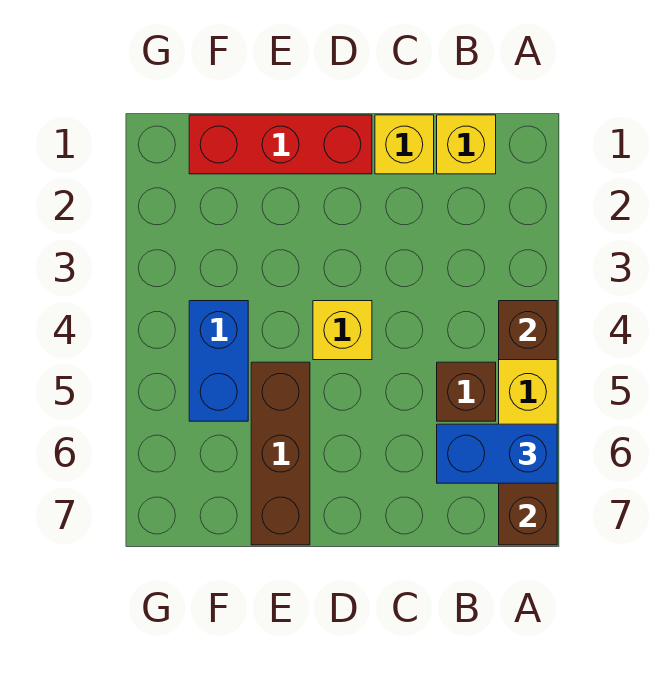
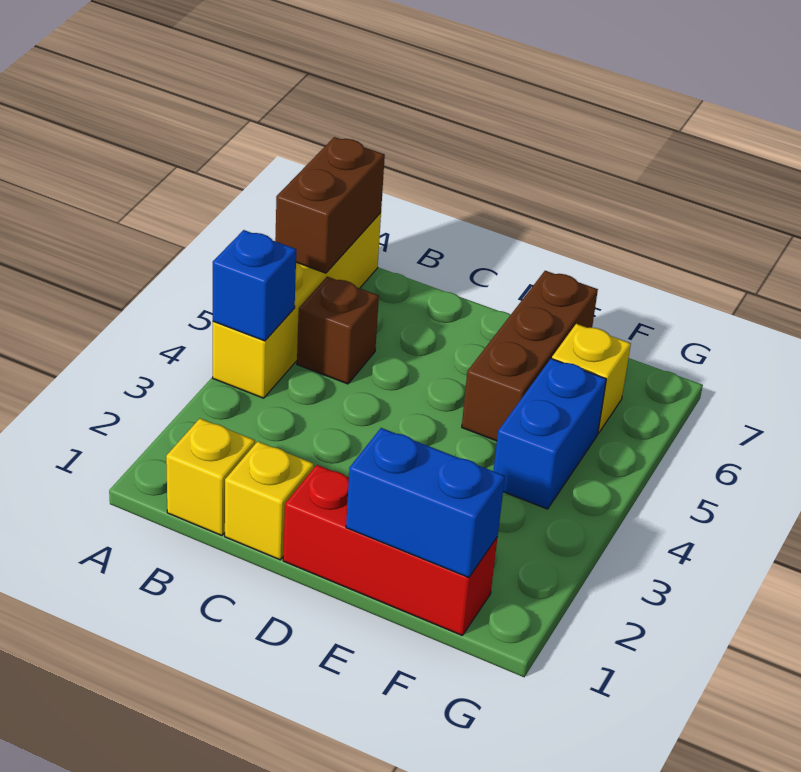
brown brick A4 level 2 -> blue brick A4 level 2
blue brick A6:B6 level 3 -> blue brick E1:F1 level 2
yellow brick D4 level 1 -> yellow brick F6 level 1

